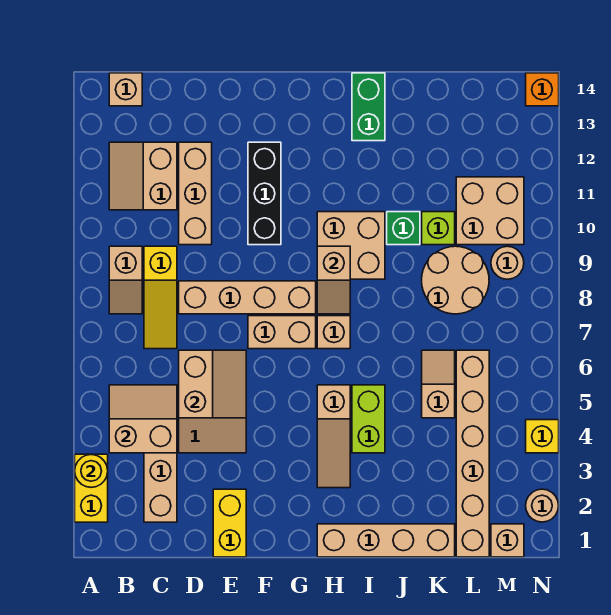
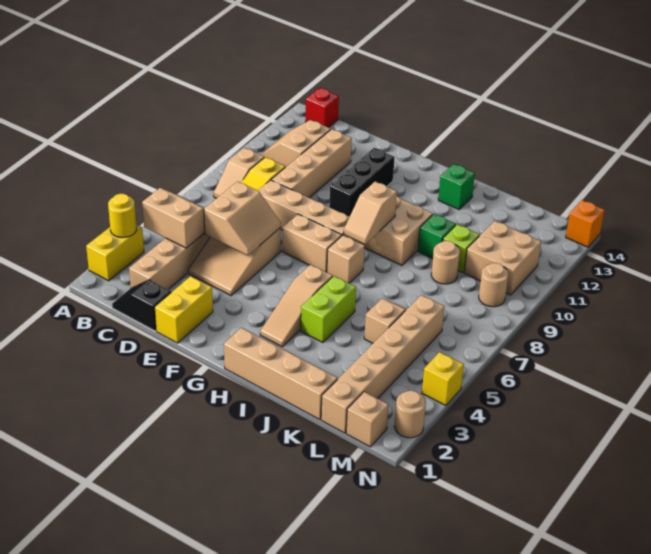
tan brick B14 level 1 -> red brick B14 level 1
none -> black slope C1:D1 level 1 top D
tan brick D10:D12 level 1 -> tan brick D9:D12 level 1
green brick I13:I14 level 1 -> green brick I13 level 1
tan round brick K8:L9 level 1 -> tan round brick K9 level 1

